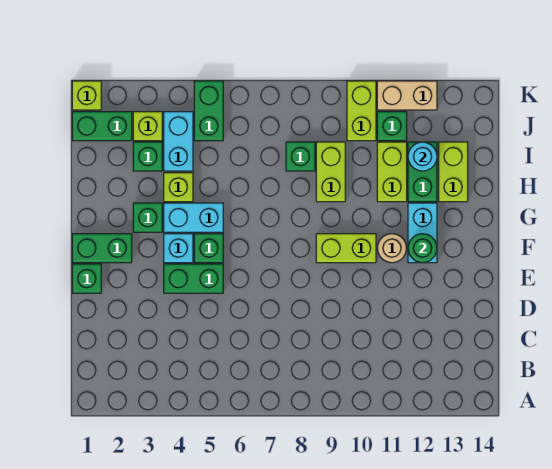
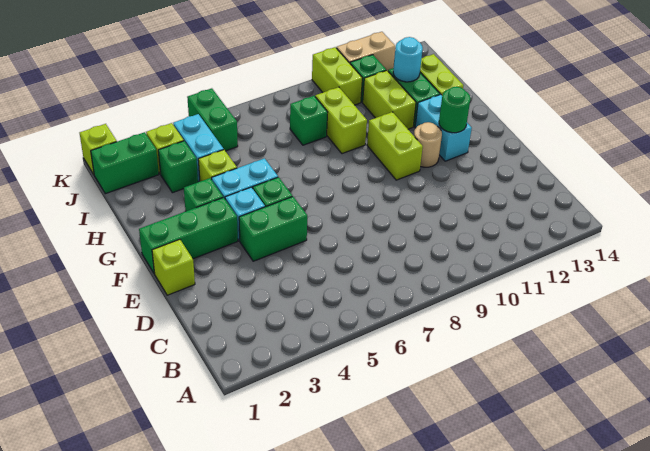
green brick E1 level 1 -> lime brick E1 level 1
green brick F1:F2 level 1 -> green brick F1:F3 level 1
lime brick F9:F10 level 1 -> lime brick F10:G10 level 1

